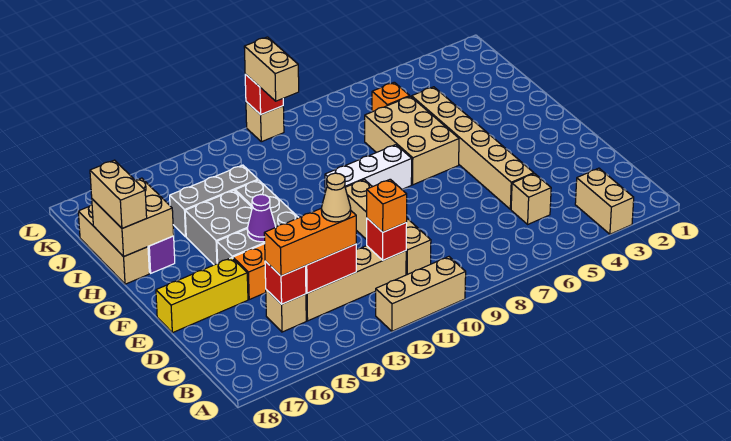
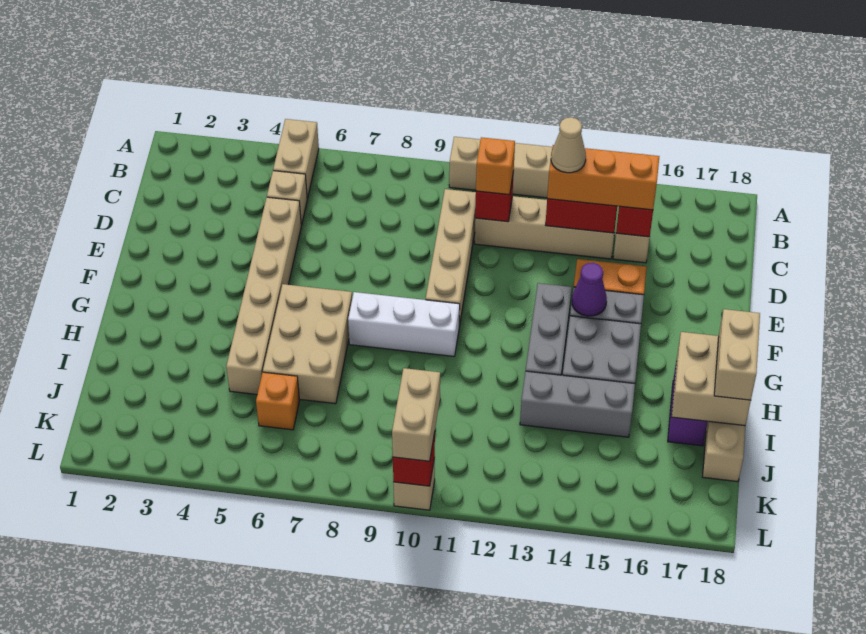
tan brick A3:B3 level 1 -> tan brick A5:B5 level 1
yellow brick E16:E18 level 1 -> none

